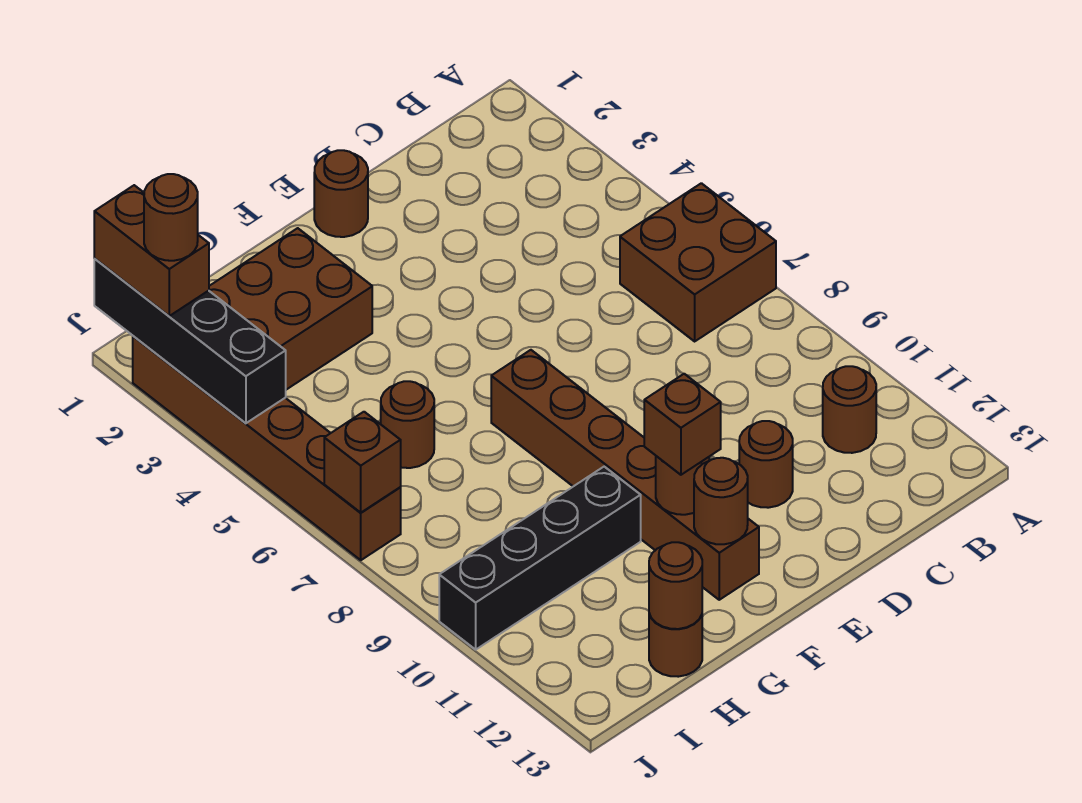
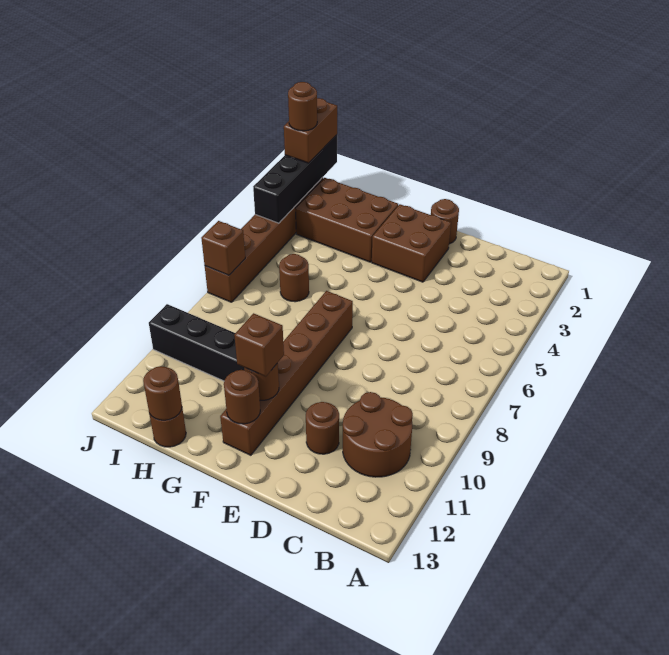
brown brick A6:B7 level 1 -> brown brick E2:F3 level 1
brown round brick B11 level 1 -> brown round brick B10:C11 level 1

